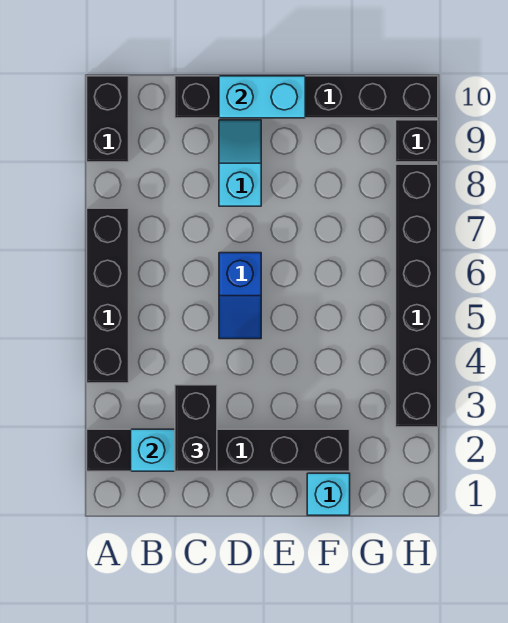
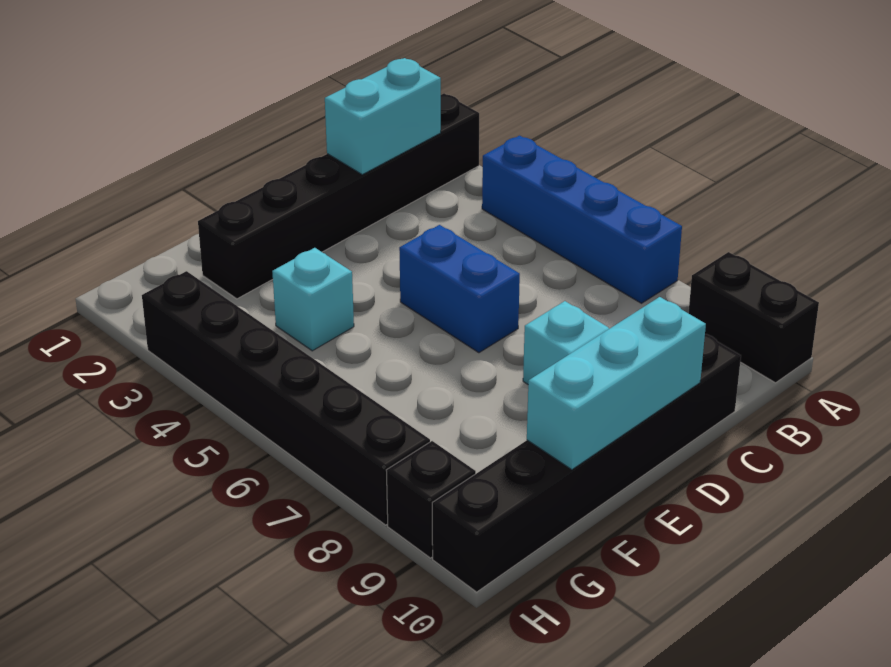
black brick A4:A7 level 1 -> blue brick A4:A7 level 1
black brick C2:C3 level 3 -> none
blue slope D5:D6 level 1 top 6 -> blue brick D5:D6 level 1
cyan brick D10:E10 level 2 -> cyan brick D10:F10 level 2
cyan brick F1 level 1 -> cyan brick F4 level 1

